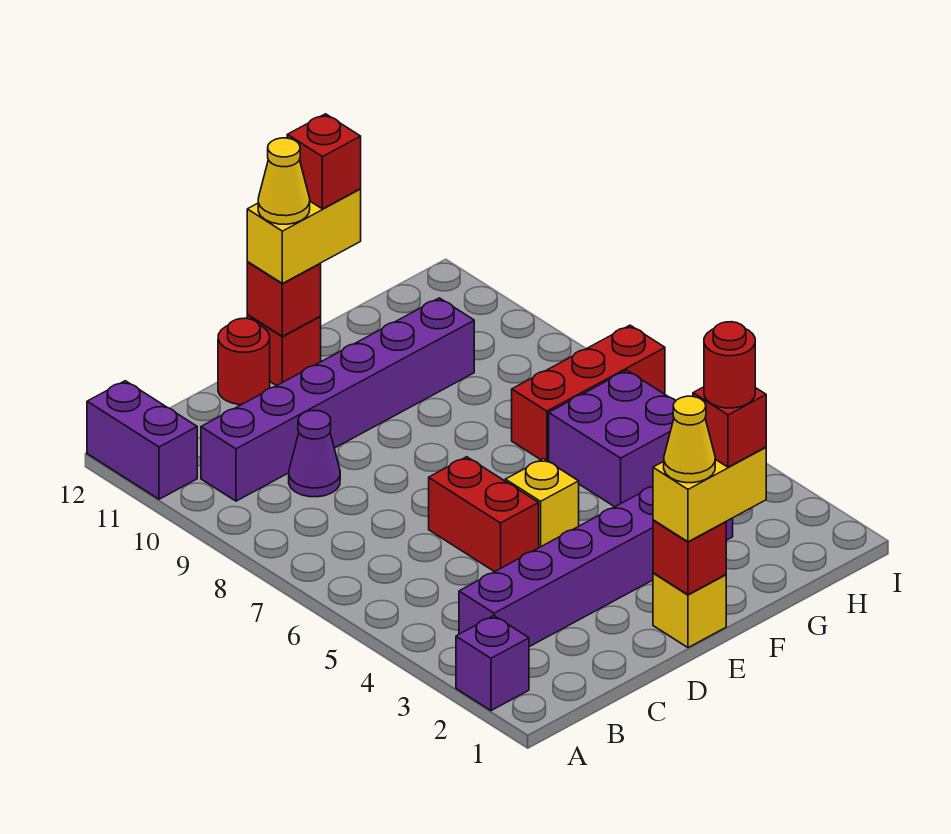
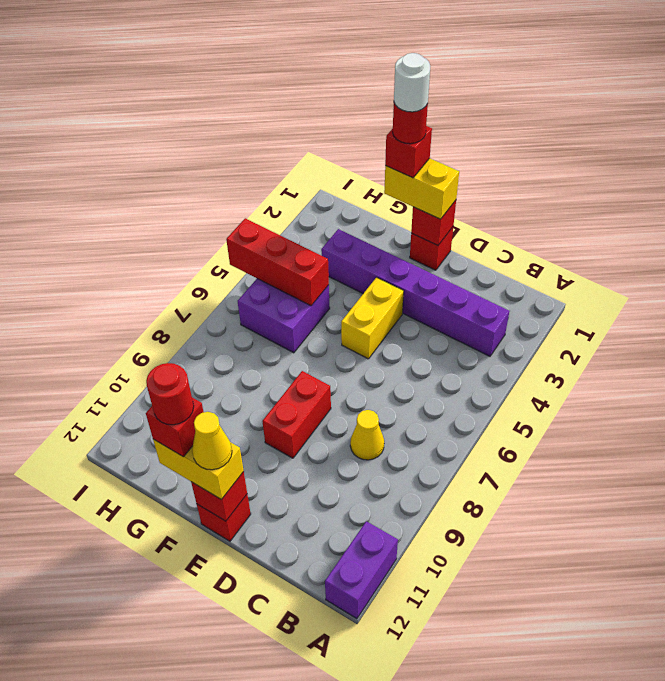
purple brick A2 level 1 -> none
purple brick B10:G10 level 1 -> none
purple cone C9 level 1 -> none
red brick D5:D6 level 1 -> red brick E8:E9 level 1
red round brick D12 level 1 -> red round brick F12 level 5
yellow brick E1 level 1 -> red brick E1 level 1
yellow cone E1 level 4 -> yellow cone C8 level 1
yellow brick E5 level 1 -> yellow brick E4:E5 level 1
none -> white round brick F1 level 6
red brick G7:I7 level 1 -> red brick G5:I5 level 2

